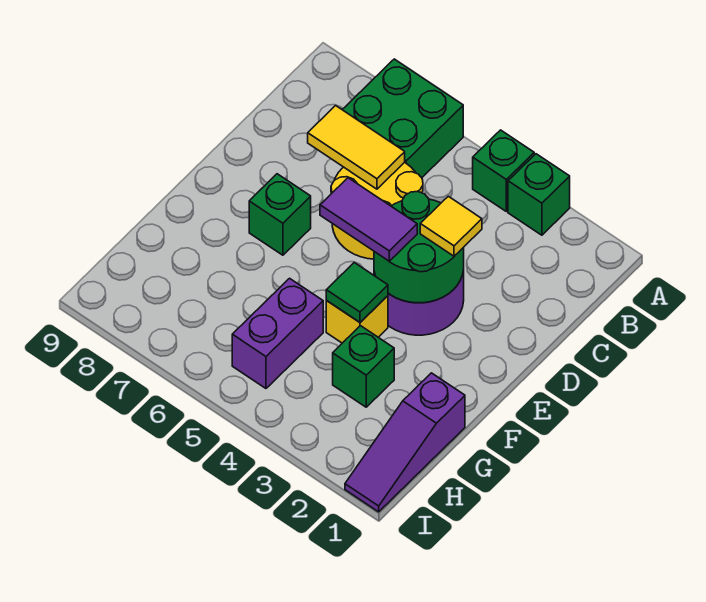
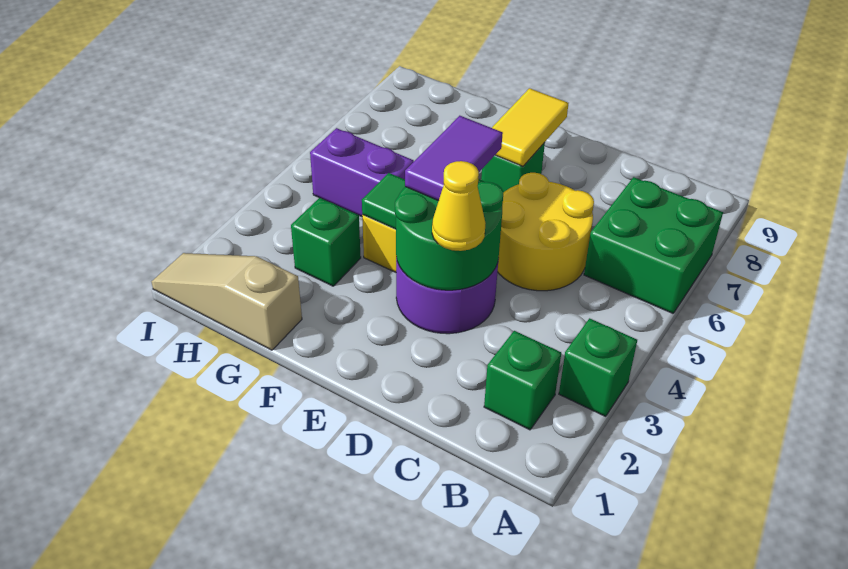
green brick A4 level 1 -> green brick B2 level 1
yellow tile C6:C7 level 2 -> yellow tile E7:E8 level 2
yellow tile D3 level 3 -> yellow cone D3 level 3
purple slope G1:I1 level 1 top G -> tan slope G1:I1 level 1 top G

